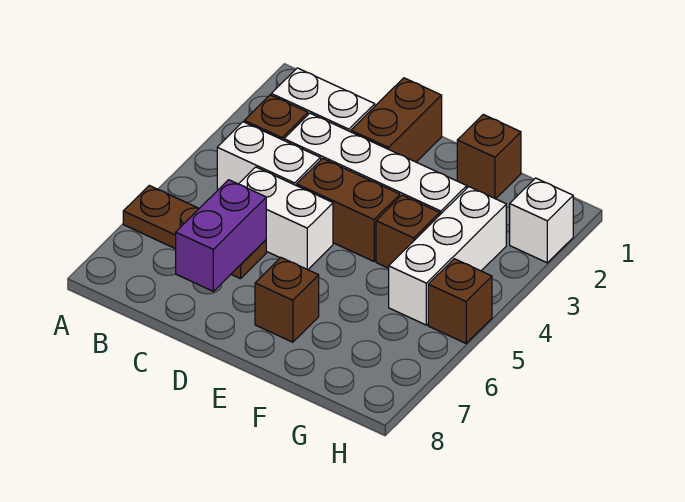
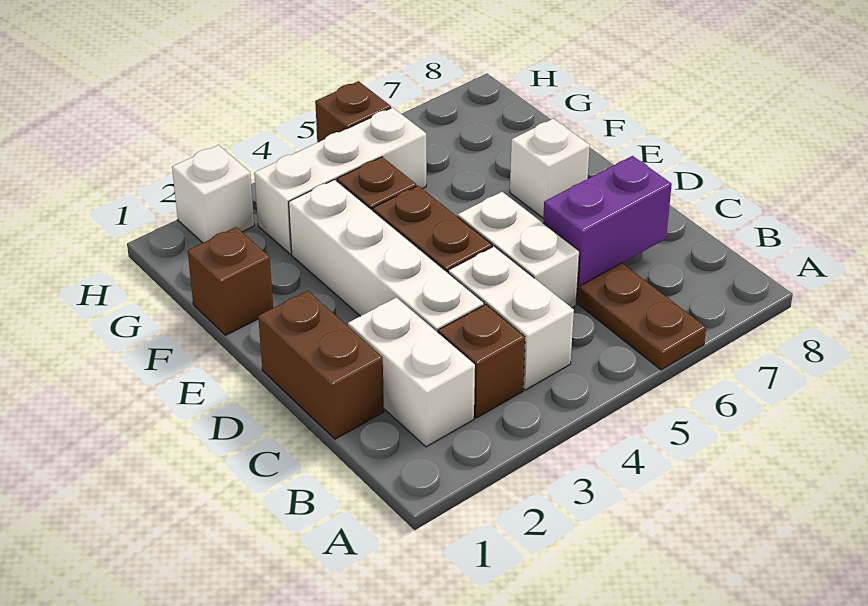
brown brick D1:D2 level 1 -> brown brick C1:D1 level 1
brown brick E7 level 1 -> white brick E7 level 1

